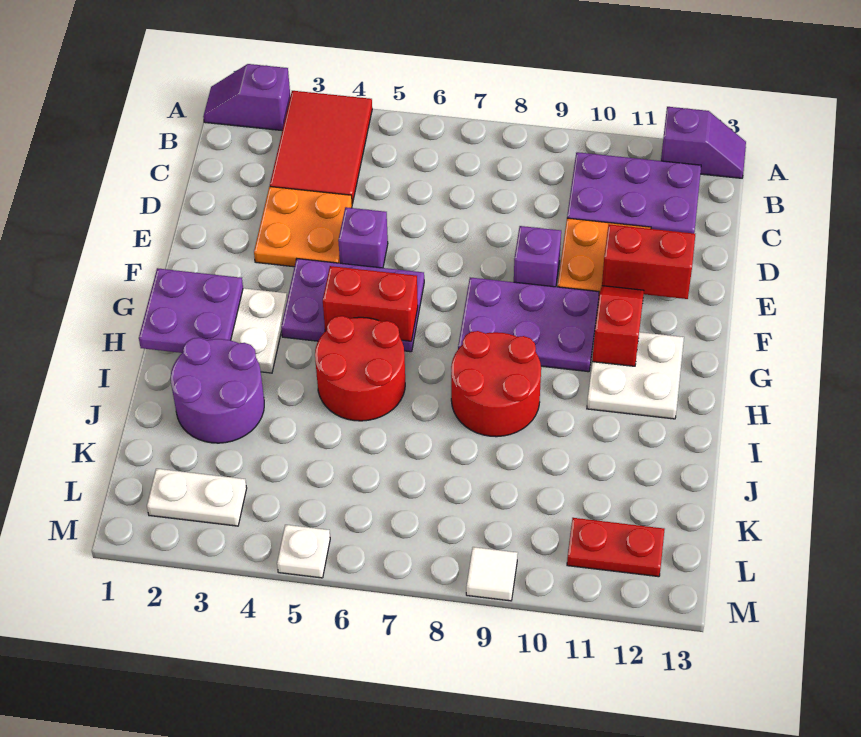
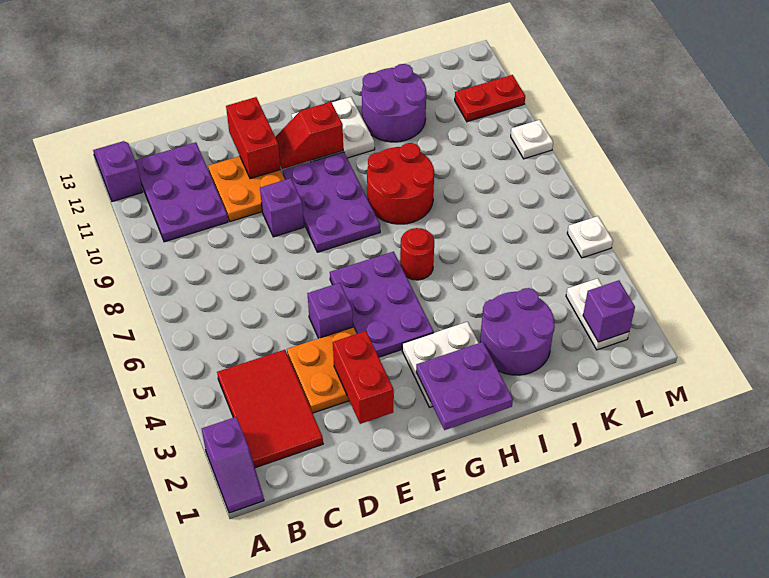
red tile A3:C4 level 1 -> red tile B2:C4 level 1
red brick G5:G6 level 2 -> red brick E2:E3 level 2
red round brick H5:I6 level 1 -> red round brick H6 level 1
none -> purple round brick I11:J12 level 1
none -> purple brick L2 level 2
red plate L11:L12 level 1 -> red plate L11:M11 level 1
white tile M9 level 1 -> white plate M9 level 1

